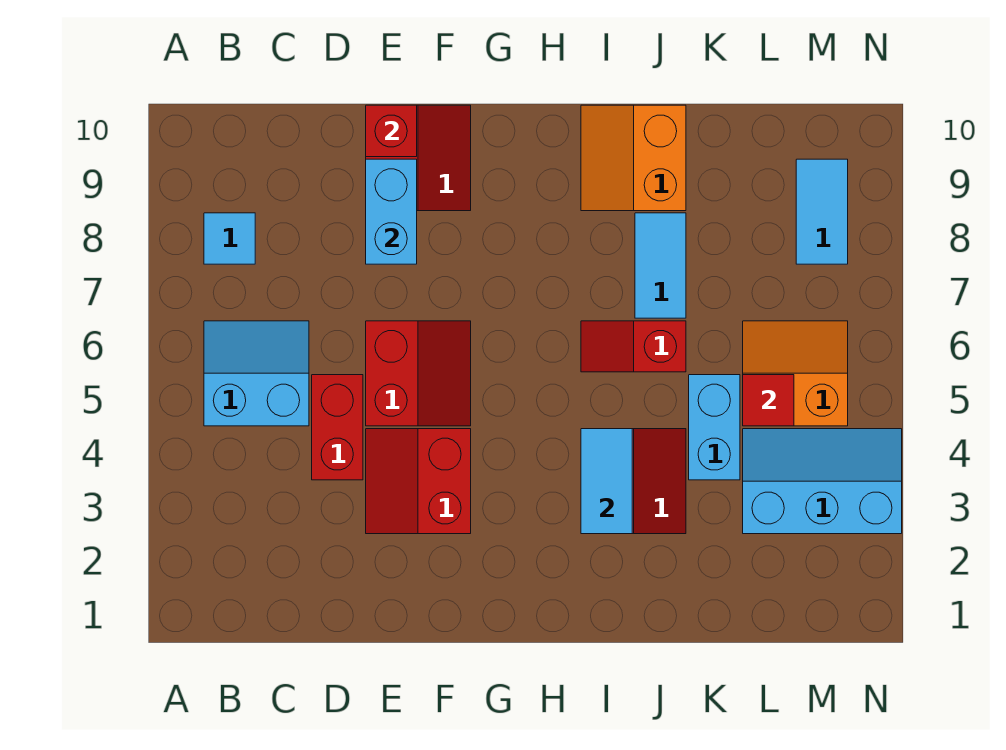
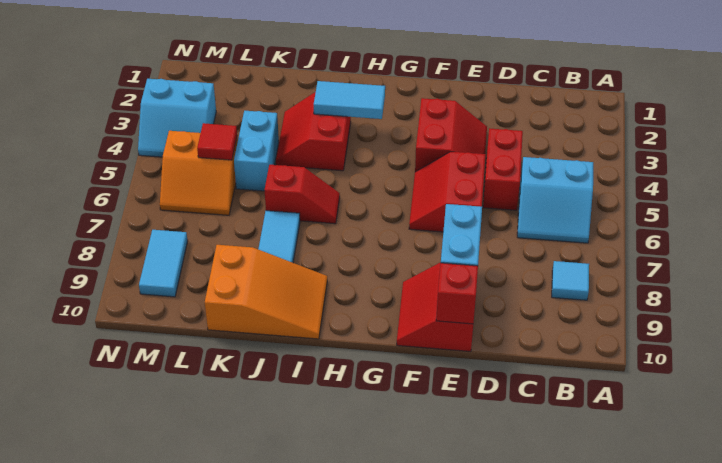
cyan tile I3:I4 level 2 -> cyan tile H3:I3 level 2
orange slope I9:J10 level 1 top J -> orange slope I9:K10 level 1 top K
cyan slope L3:N4 level 1 top 3 -> cyan slope M3:N4 level 1 top 3

